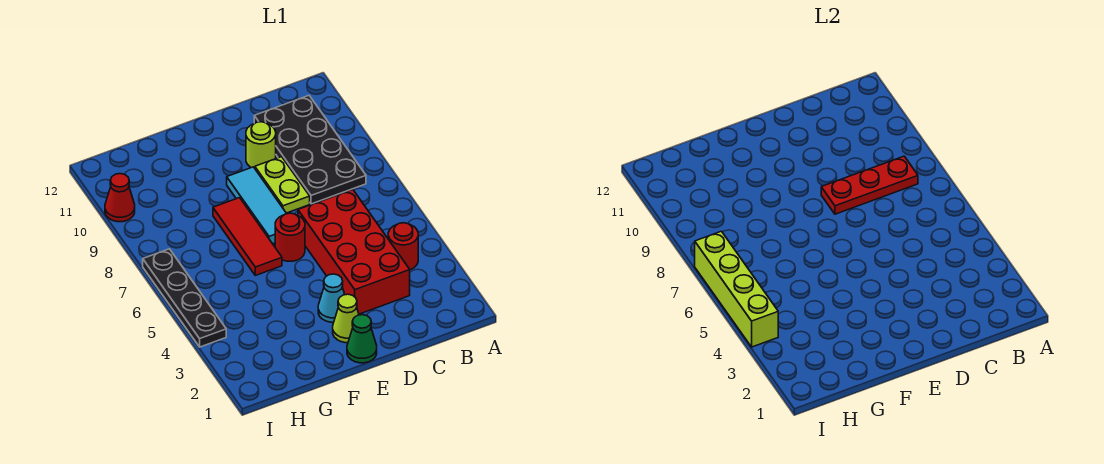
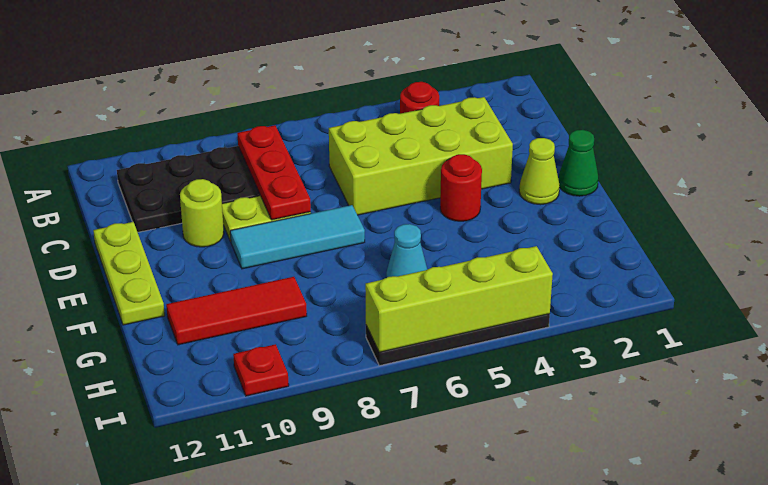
red brick C3:D6 level 1 -> lime brick C3:D6 level 1
none -> lime plate D12:F12 level 1
cyan cone E3 level 1 -> cyan cone G6 level 1
red round brick E6 level 1 -> red round brick E4 level 1
red tile F6:F8 level 1 -> red tile G9:G11 level 1
red cone I10 level 1 -> red plate I10 level 1

